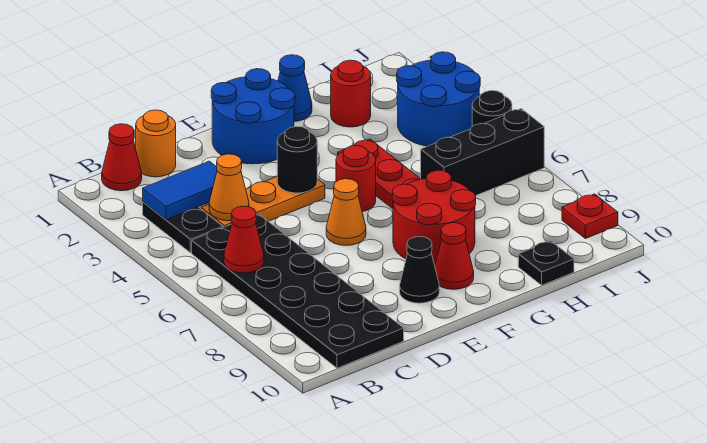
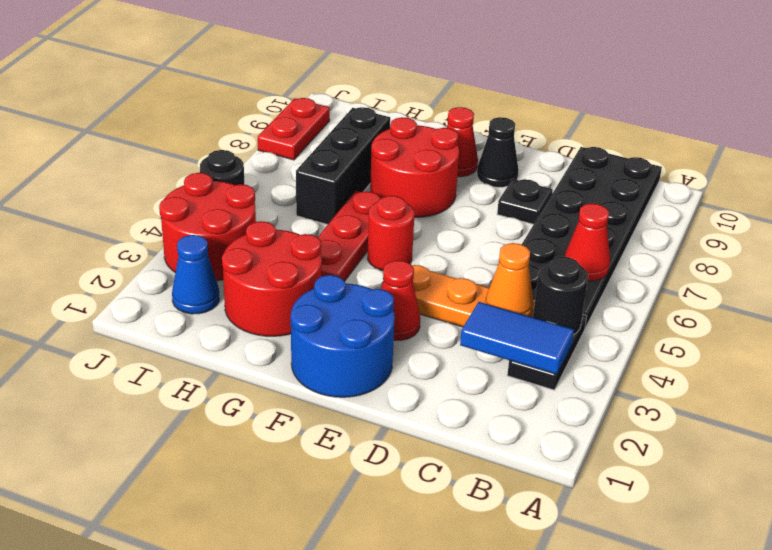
red cone B1 level 1 -> red cone E3 level 1
orange round brick C1 level 1 -> none
black round brick E4 level 2 -> black round brick B4 level 2
orange cone E6 level 1 -> none
blue cone G1 level 1 -> blue cone I2 level 1
red round brick H2 level 1 -> red round brick G2:H3 level 1
black brick H6:J6 level 1 -> black brick H6:H8 level 1
black plate H10 level 1 -> black plate D8 level 1
blue round brick I3:J4 level 1 -> red round brick I3:J4 level 1
red plate J9 level 1 -> red plate J8:J9 level 1

